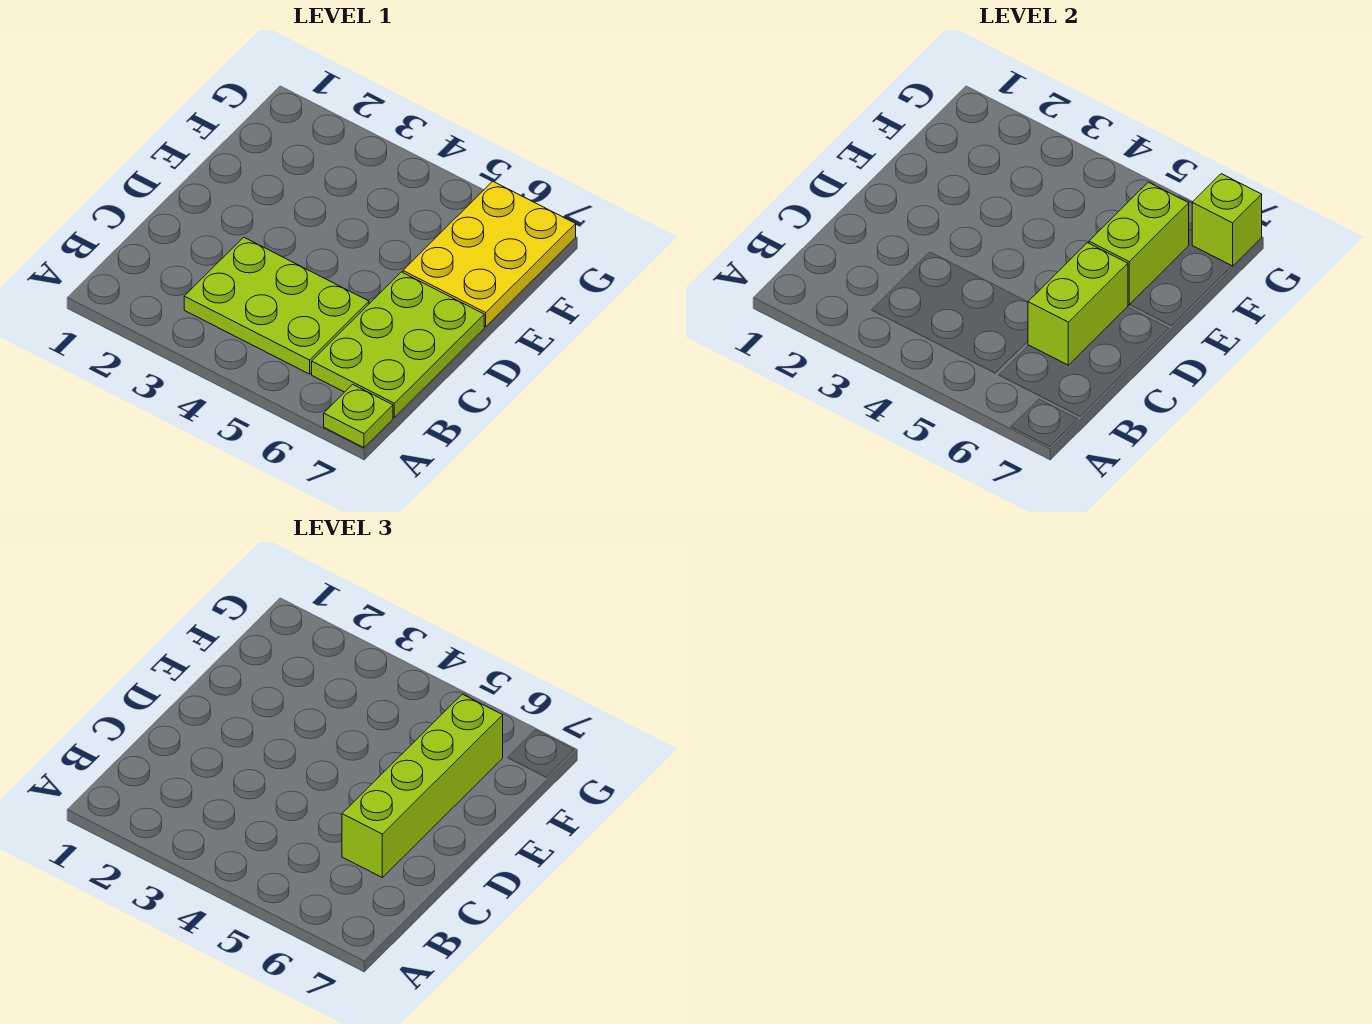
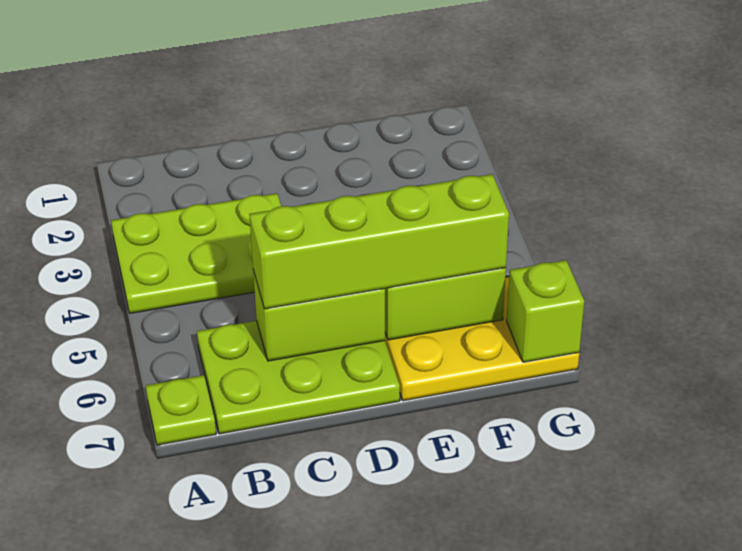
lime plate B3:C5 level 1 -> lime plate A3:C4 level 1

